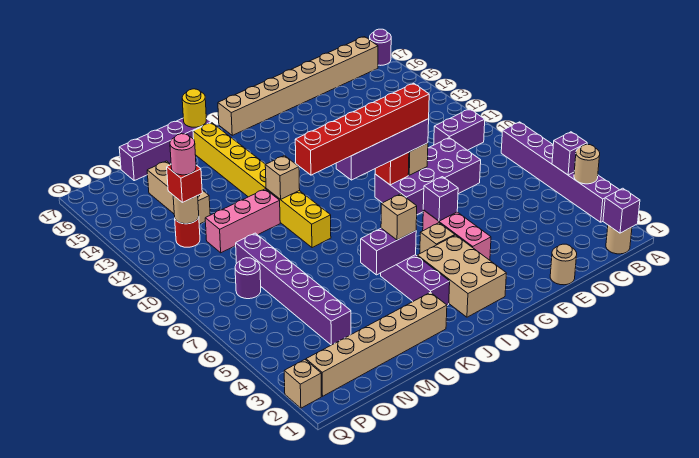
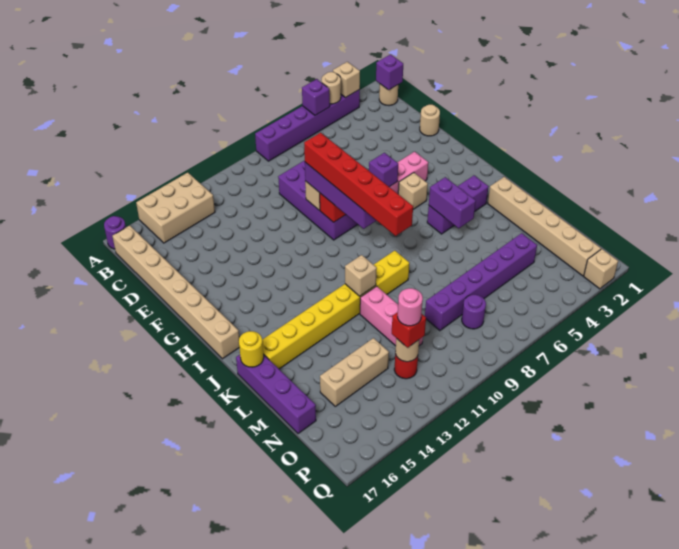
purple brick B10:C10 level 1 -> none
tan brick H2:I4 level 1 -> tan brick A13:B15 level 1
tan brick J5 level 3 -> tan brick A3 level 2

